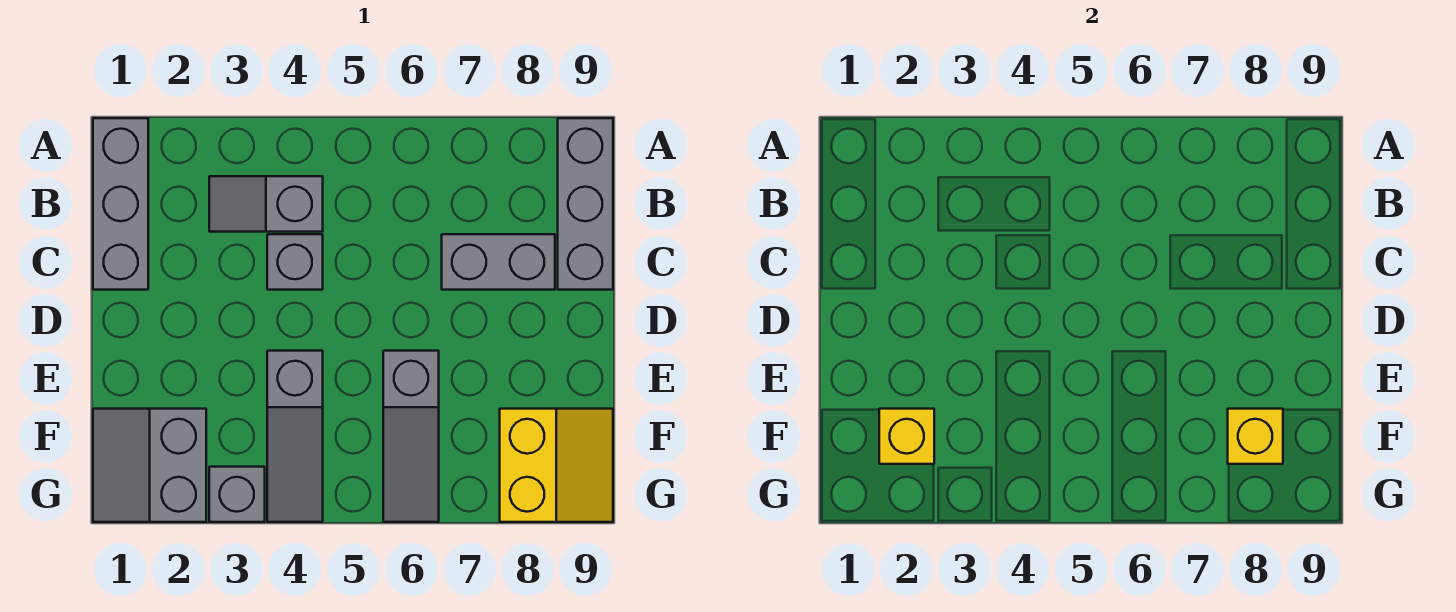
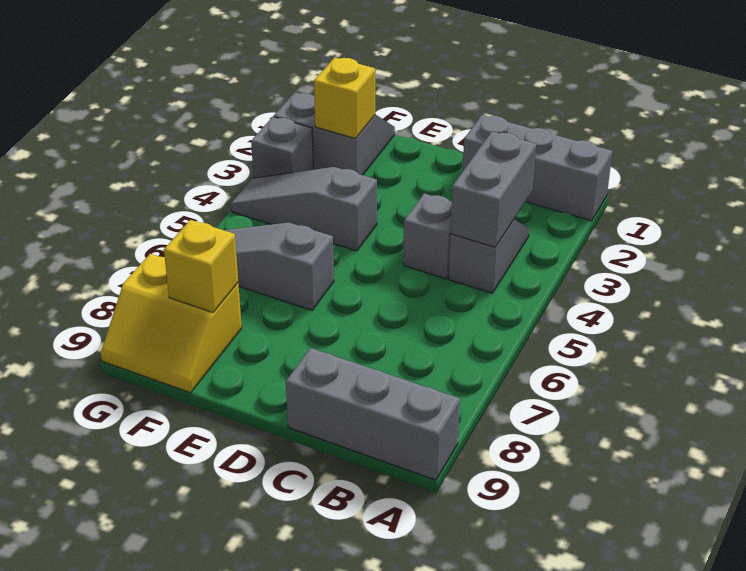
grey brick C7:C8 level 1 -> grey brick B3:B4 level 2

